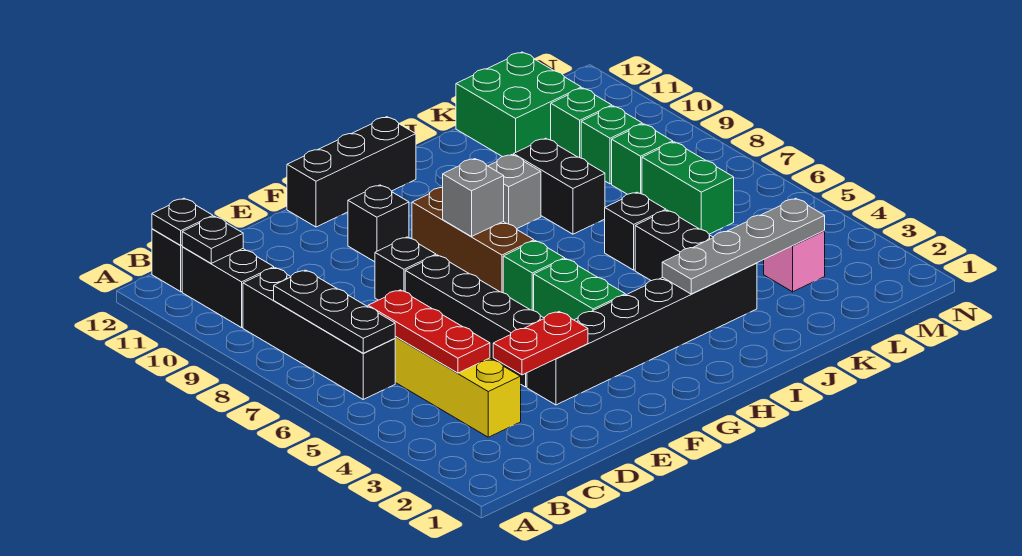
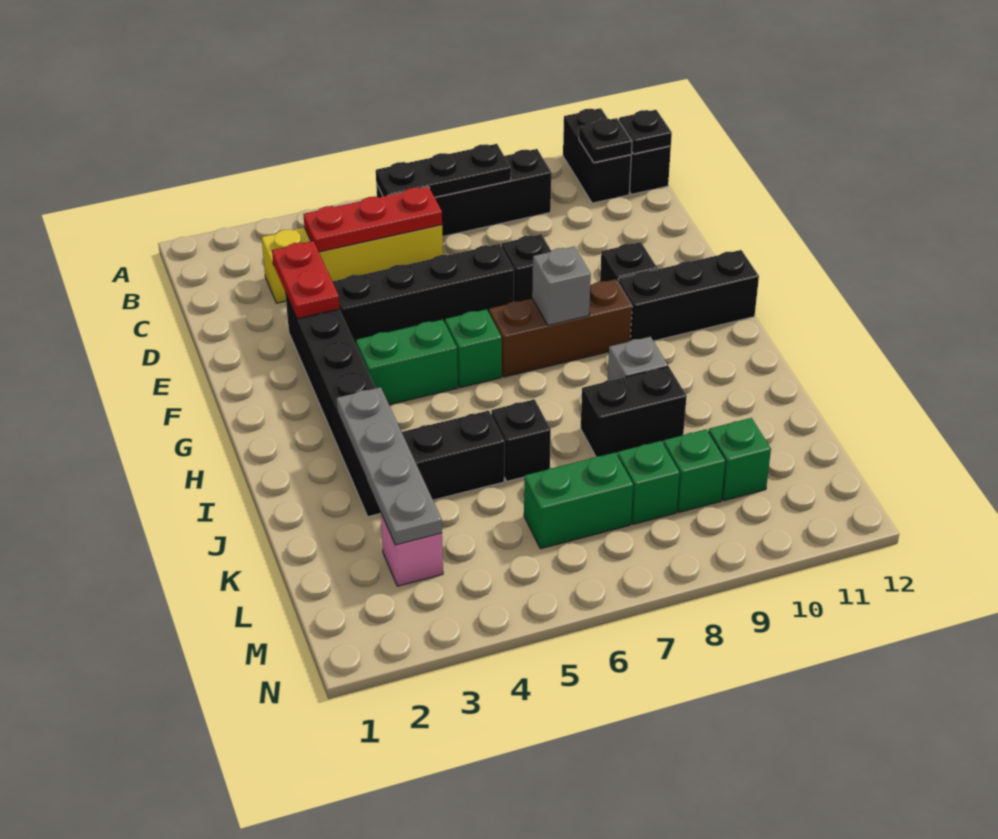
black brick B10:B11 level 1 -> black brick A11:B11 level 1
black brick F12:H12 level 1 -> black brick G10:G12 level 1
green brick K11:L12 level 1 -> none

